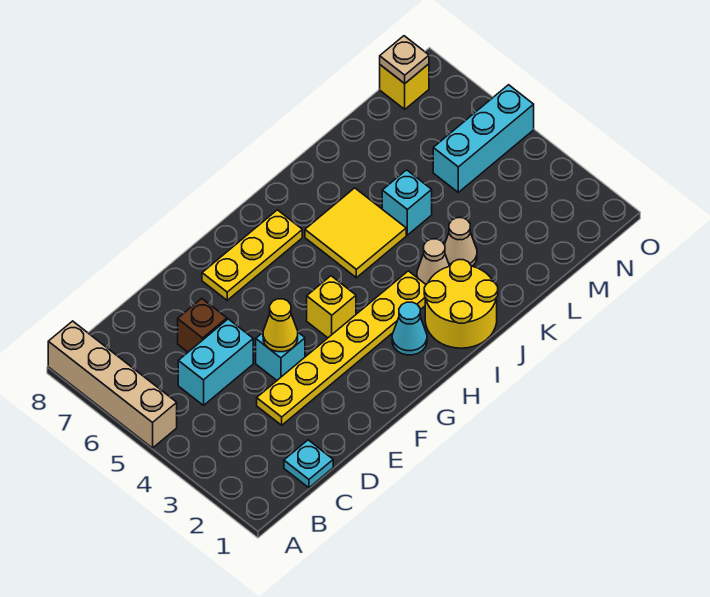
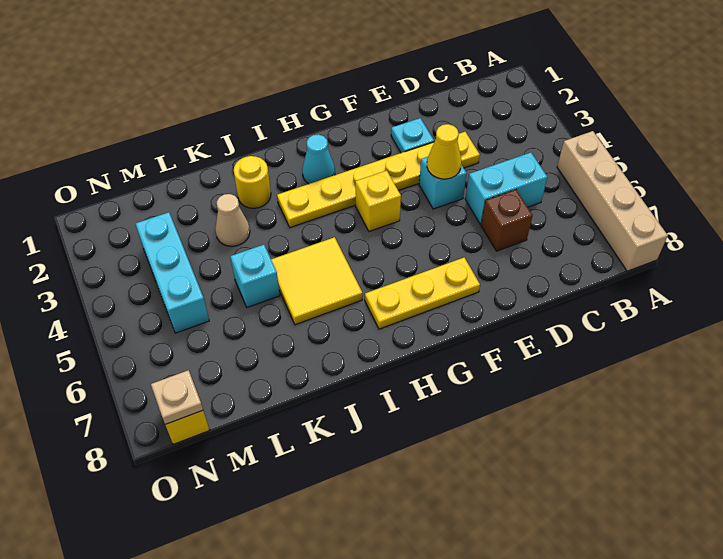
cyan plate C1 level 1 -> cyan plate E2 level 1
yellow round brick I1:J2 level 1 -> yellow round brick J2 level 1
tan cone J3 level 1 -> none
cyan brick M5:O5 level 1 -> cyan brick M3:M5 level 1

